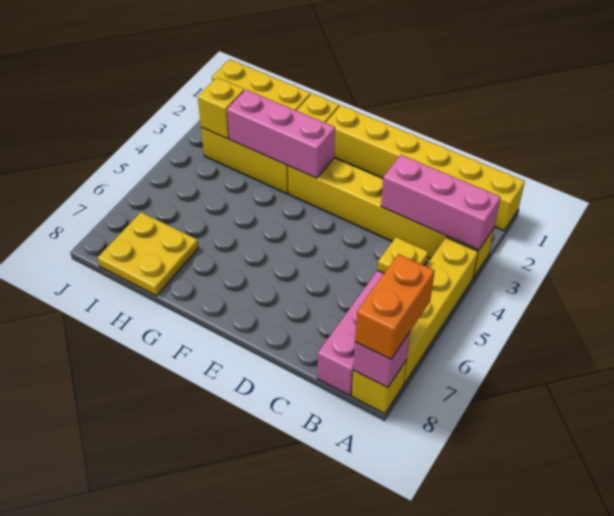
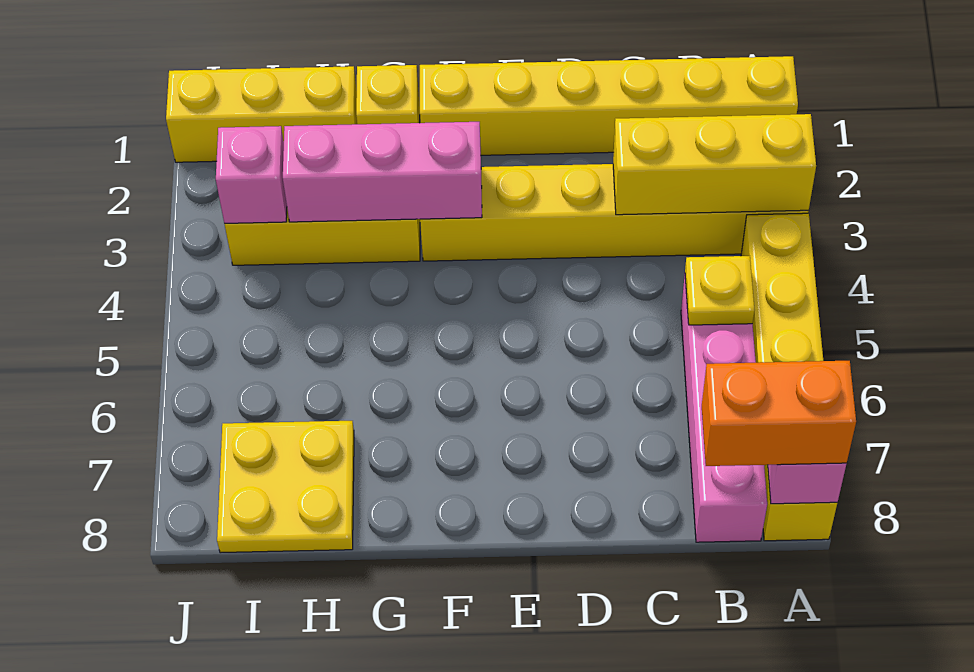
pink brick A3:C3 level 2 -> yellow brick A3:C3 level 2
orange brick A7:A8 level 3 -> orange brick A8:B8 level 3
yellow brick I3 level 2 -> pink brick I3 level 2

